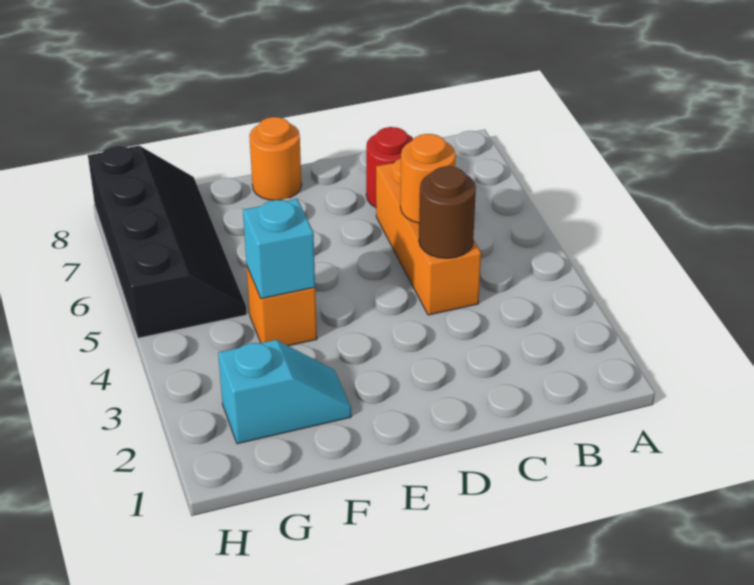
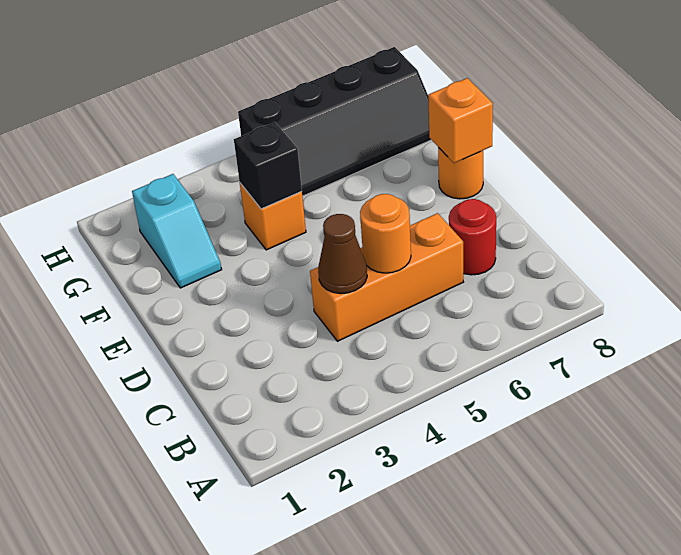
brown round brick C4 level 2 -> brown cone C4 level 2
none -> orange brick E8 level 2
cyan brick F4 level 2 -> black brick F4 level 2

